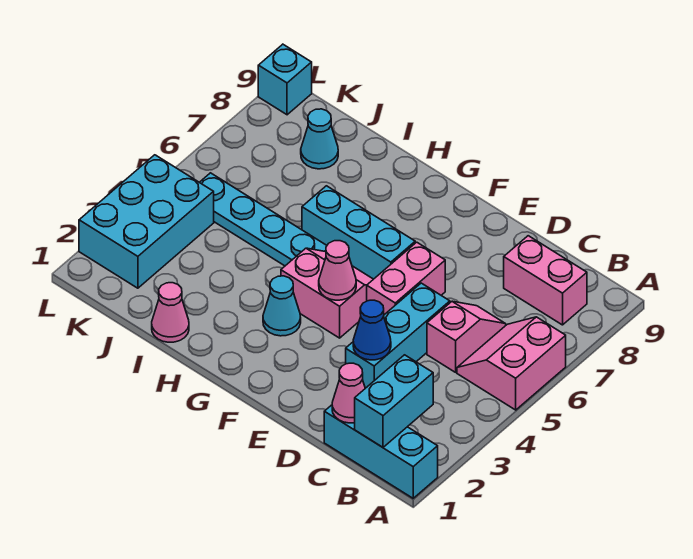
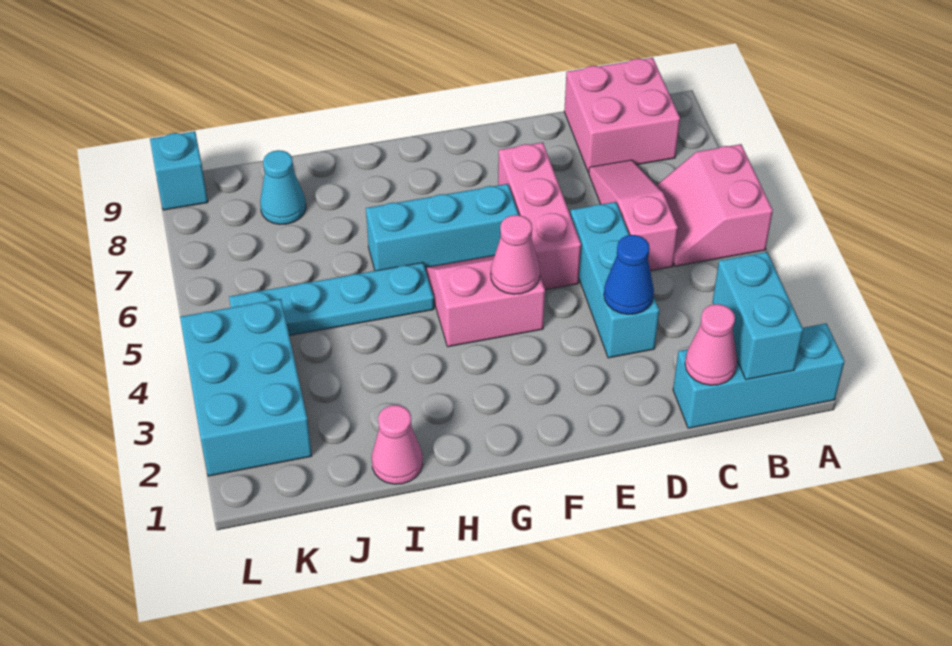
pink brick B8:C8 level 1 -> pink brick B8:C9 level 1
pink slope C5:C6 level 1 top 5 -> pink slope C5:C7 level 1 top 5
pink brick E5:E6 level 1 -> pink brick E5:E7 level 1
cyan cone G3 level 1 -> none

